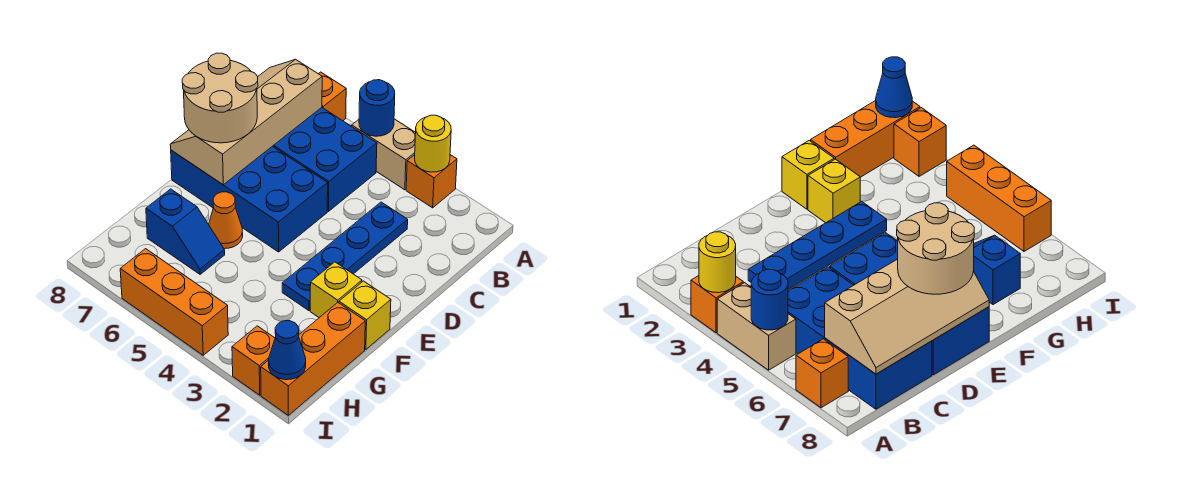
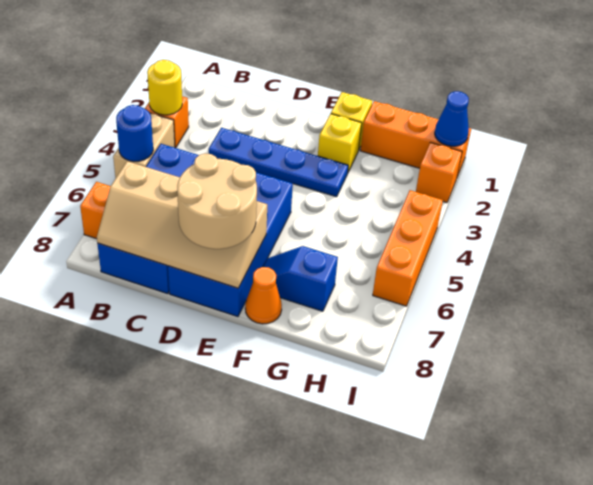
orange cone F6 level 1 -> orange cone F8 level 1
blue slope G6:G7 level 1 top 7 -> blue slope F7:G7 level 1 top G

